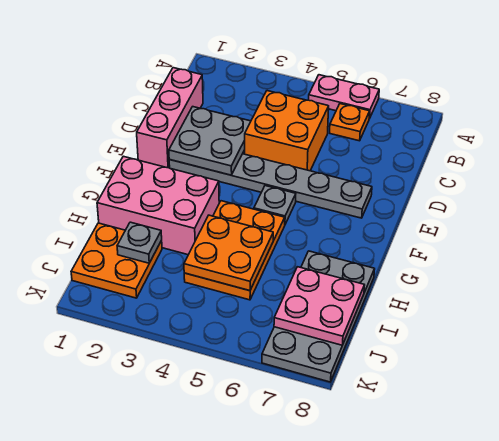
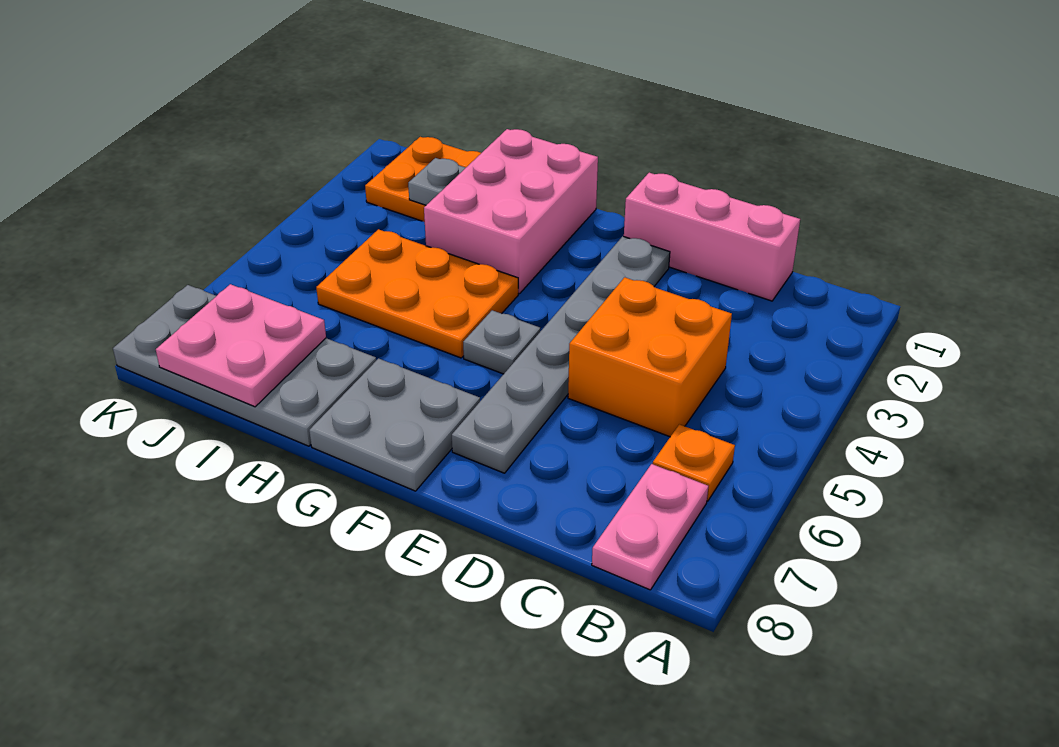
pink plate A5:A6 level 1 -> pink plate B7:B8 level 1
grey plate D2:E3 level 2 -> grey plate F7:G8 level 1
orange plate H4:I5 level 2 -> none

